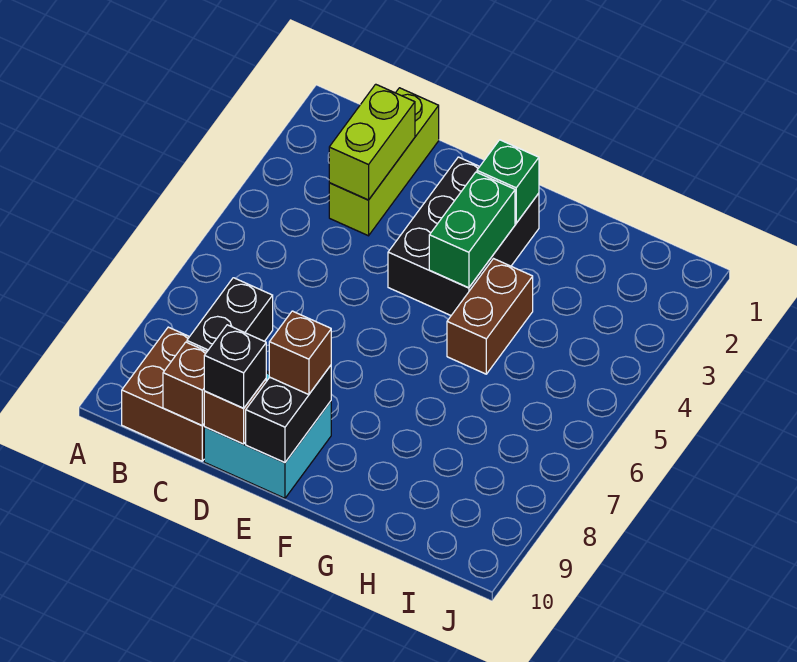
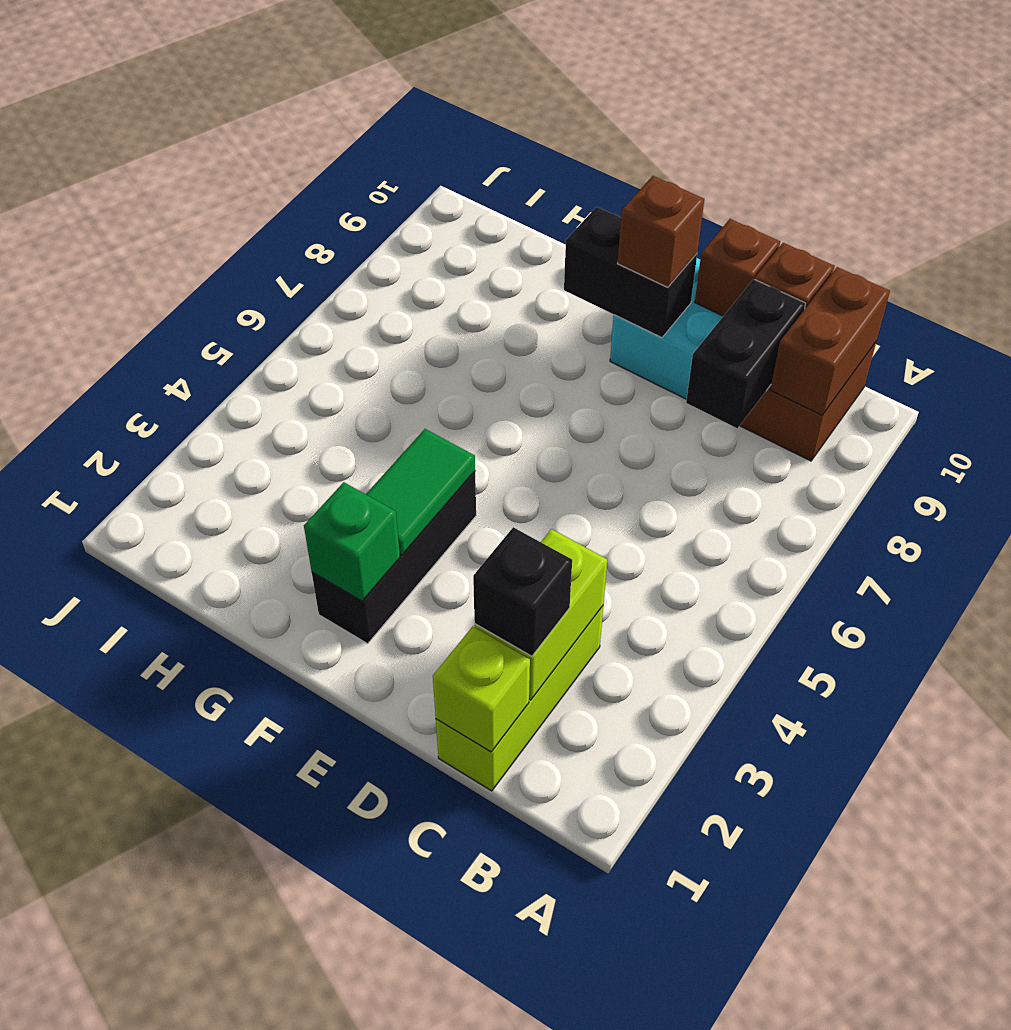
none -> lime brick C1 level 2
black brick D10 level 3 -> black brick C2 level 3
black brick E2:F4 level 1 -> black brick F2:F4 level 1
black brick E9:E10 level 2 -> black brick E9:F9 level 2
green brick F3:F4 level 2 -> green tile F3:F4 level 2
brown brick G4:G5 level 1 -> brown brick B9:B10 level 2

